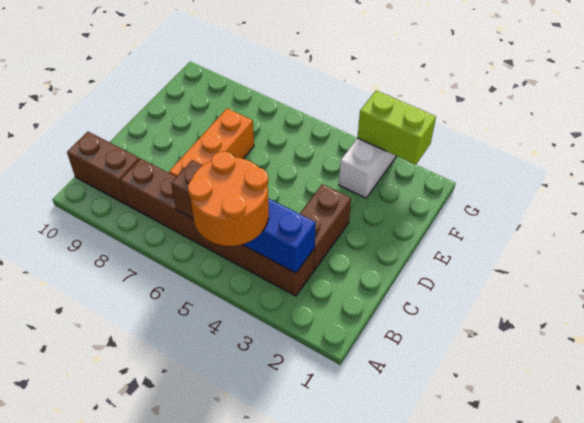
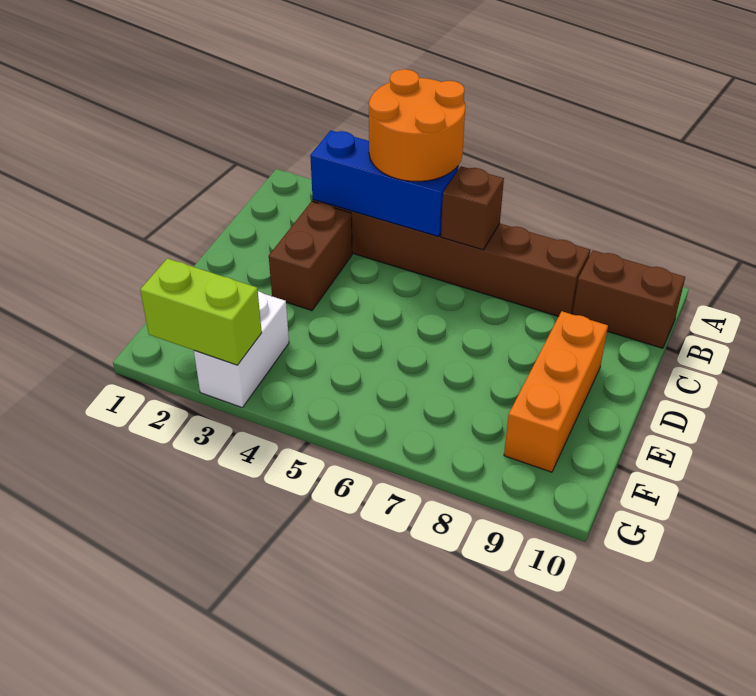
orange brick C7:E7 level 1 -> orange brick D9:F9 level 1

